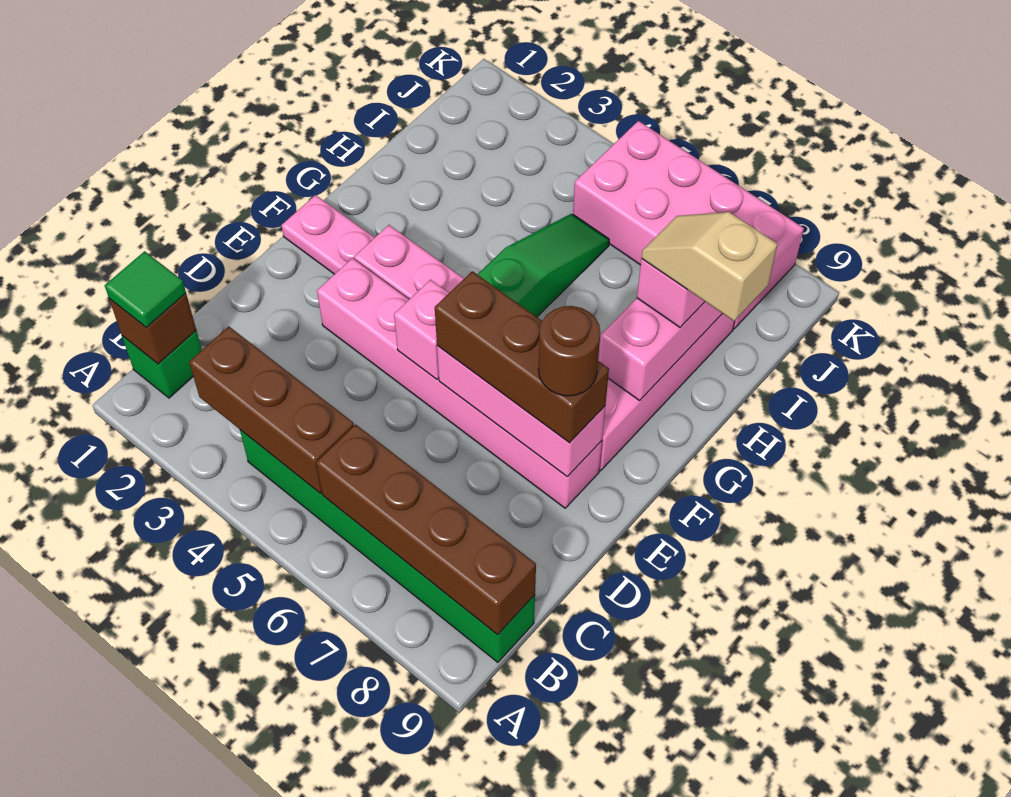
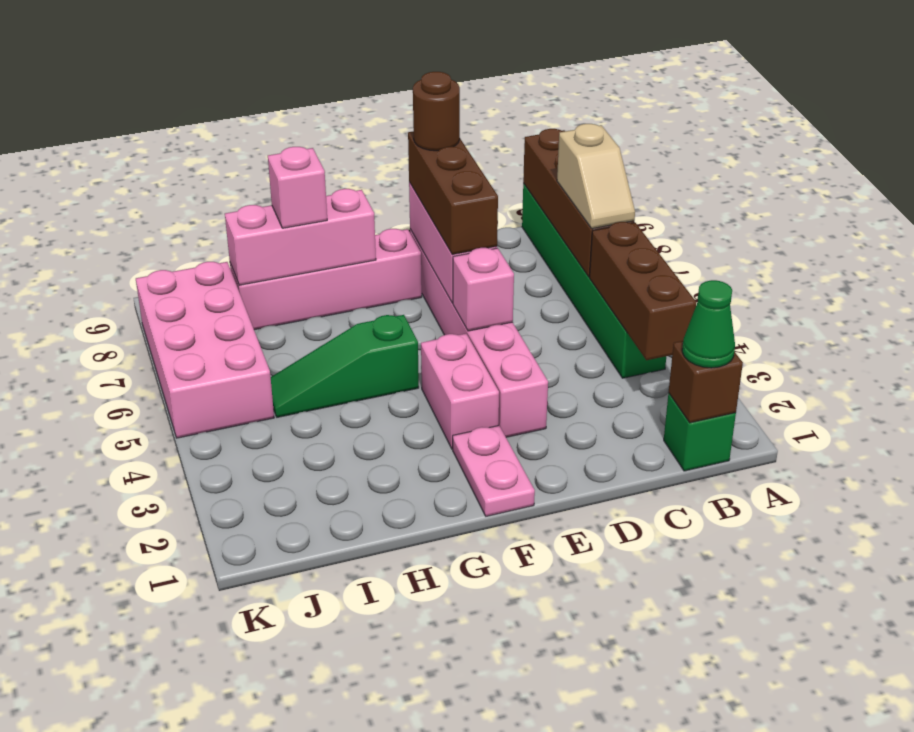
green tile B1 level 3 -> green cone B1 level 3
tan slope H8:H9 level 4 top 9 -> tan slope B6:B7 level 3 top 7

